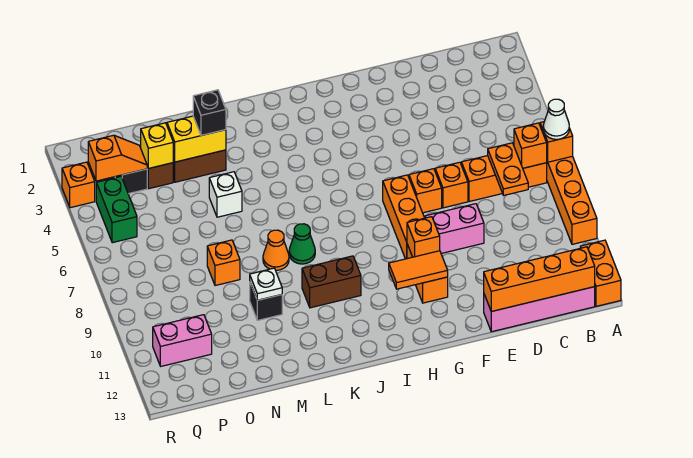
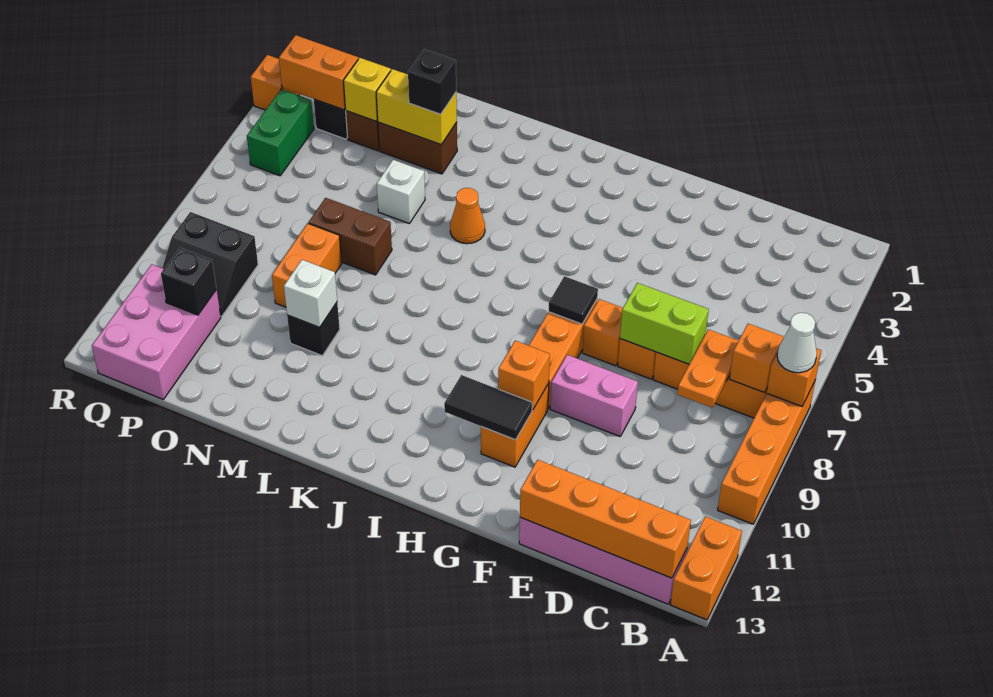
none -> lime brick D7:E7 level 2
none -> black tile G7 level 2
orange tile G11:H11 level 2 -> black tile G11:H11 level 2
brown brick J10:K10 level 1 -> brown brick M7:N7 level 1
green cone K8 level 1 -> none
orange cone L8 level 1 -> orange cone K5 level 1
white plate M10 level 2 -> white brick M10 level 2
orange brick N8 level 1 -> orange brick N8:N9 level 1
orange slope P3:Q3 level 2 top Q -> orange brick P3:Q3 level 2
none -> black slope P9:Q10 level 1 top 9
pink brick P11:Q11 level 1 -> pink brick P11:Q13 level 1
none -> black brick P11 level 2

